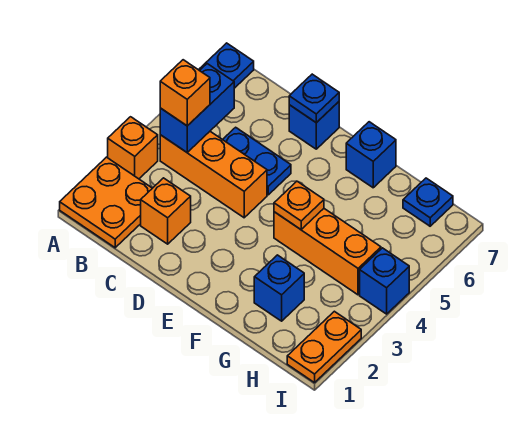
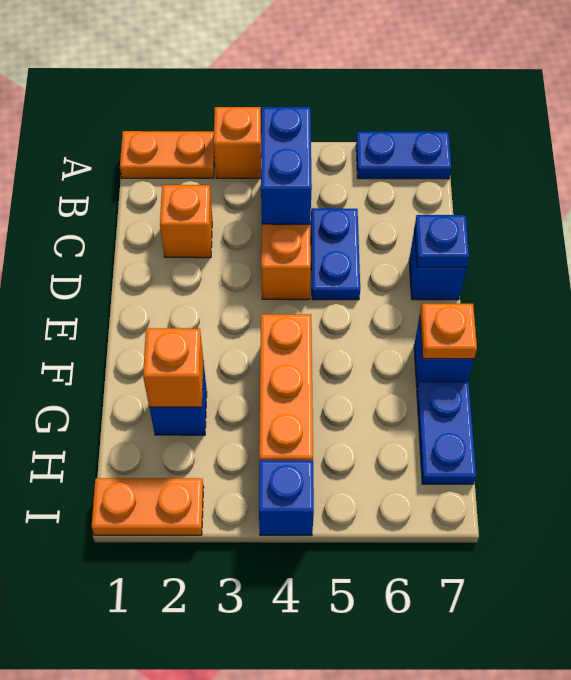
orange plate A1:B2 level 1 -> orange plate A1:A2 level 1
blue brick B4:B5 level 2 -> blue brick B4:C4 level 2
orange brick B4 level 3 -> orange brick G2 level 2
orange plate F4 level 2 -> orange plate F7 level 2
blue plate H7 level 1 -> blue plate G7:H7 level 1

